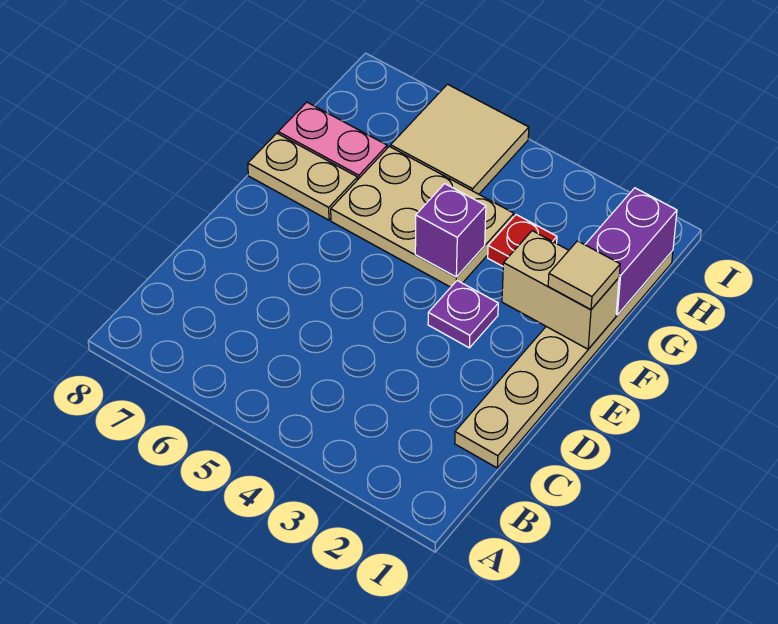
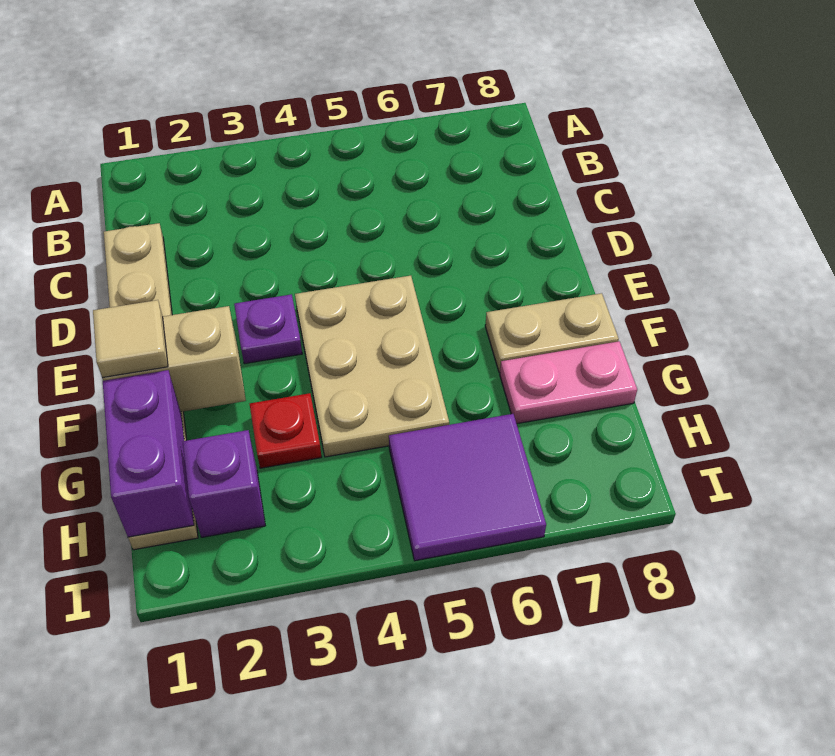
tan plate F4:G6 level 1 -> tan plate E4:G5 level 1
purple brick F4 level 2 -> purple brick H2 level 1
tan tile H5:I6 level 1 -> purple tile H5:I6 level 1

